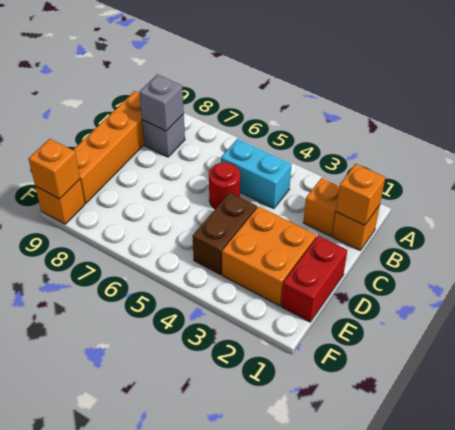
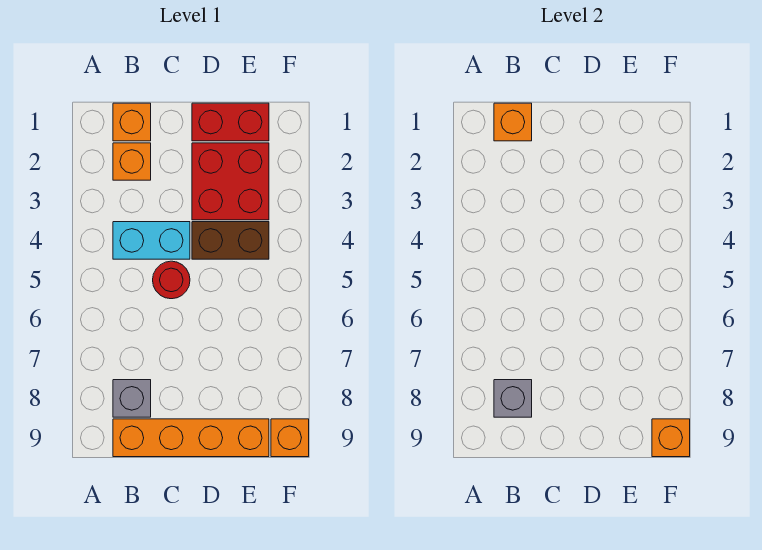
cyan brick B4:B5 level 1 -> cyan brick B4:C4 level 1
orange brick D2:E3 level 1 -> red brick D2:E3 level 1

